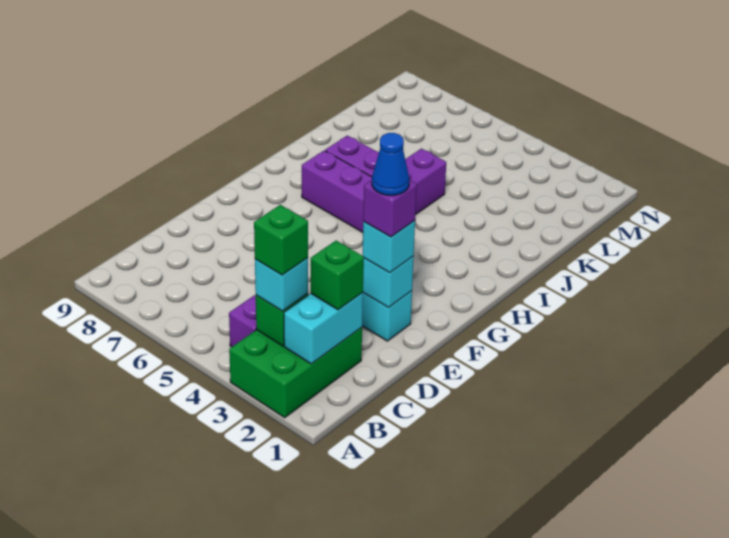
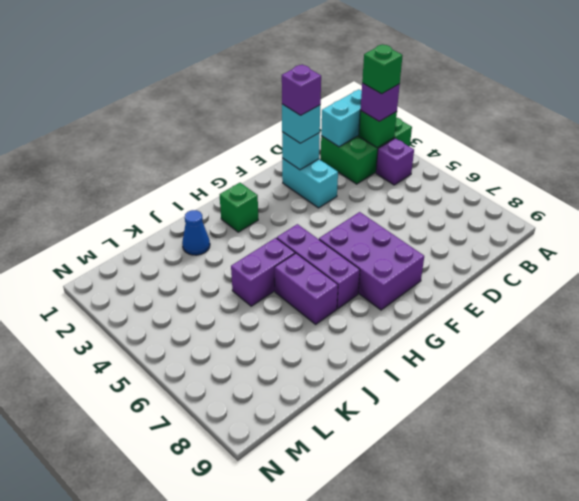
cyan brick B3 level 3 -> purple brick B3 level 3
green brick C2 level 3 -> green brick H2 level 1
blue cone E2 level 5 -> blue cone J2 level 1
none -> purple brick F6:G8 level 1

